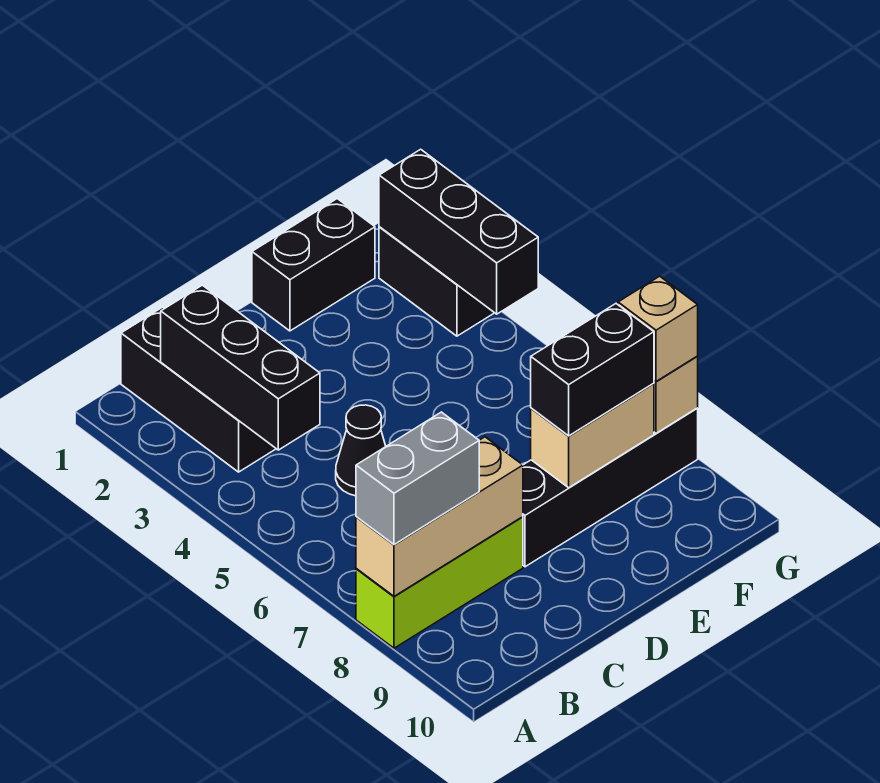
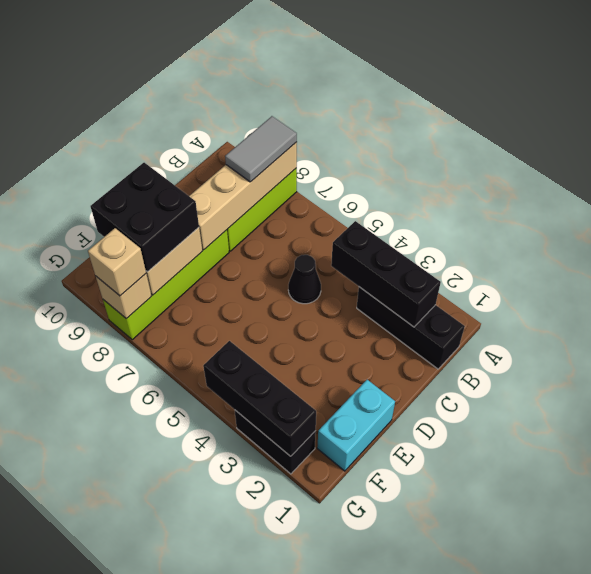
tan brick A8:C8 level 2 -> tan brick A8:D8 level 2
grey brick A8:B8 level 3 -> grey tile A8:B8 level 3
black brick D8:G8 level 1 -> lime brick D8:G8 level 1
black brick E1:F1 level 1 -> cyan brick E1:F1 level 1
black brick E8:F8 level 3 -> black brick E8:F9 level 3

